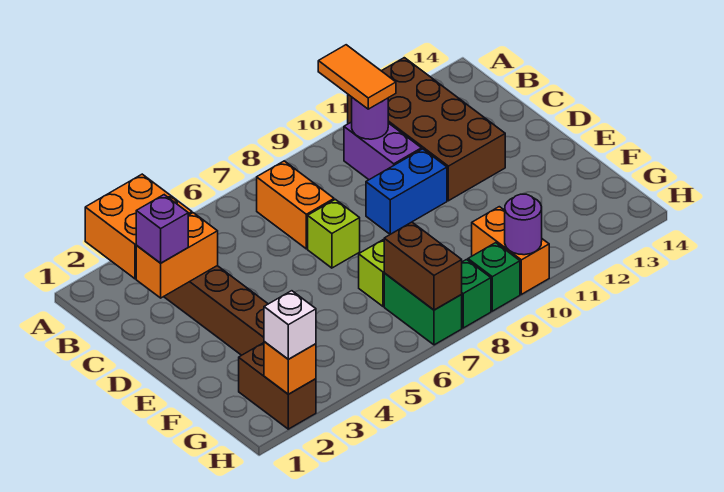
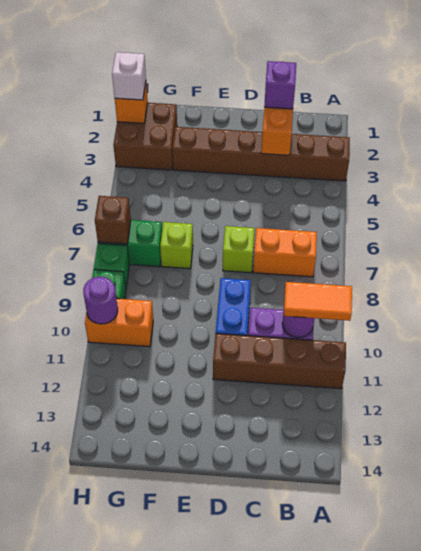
orange brick A2:B3 level 2 -> none
brown brick A11:D12 level 1 -> brown brick A11:D11 level 1
brown brick G2:H2 level 1 -> brown brick G2:H3 level 1
brown brick G7:H7 level 2 -> brown brick H7 level 2

